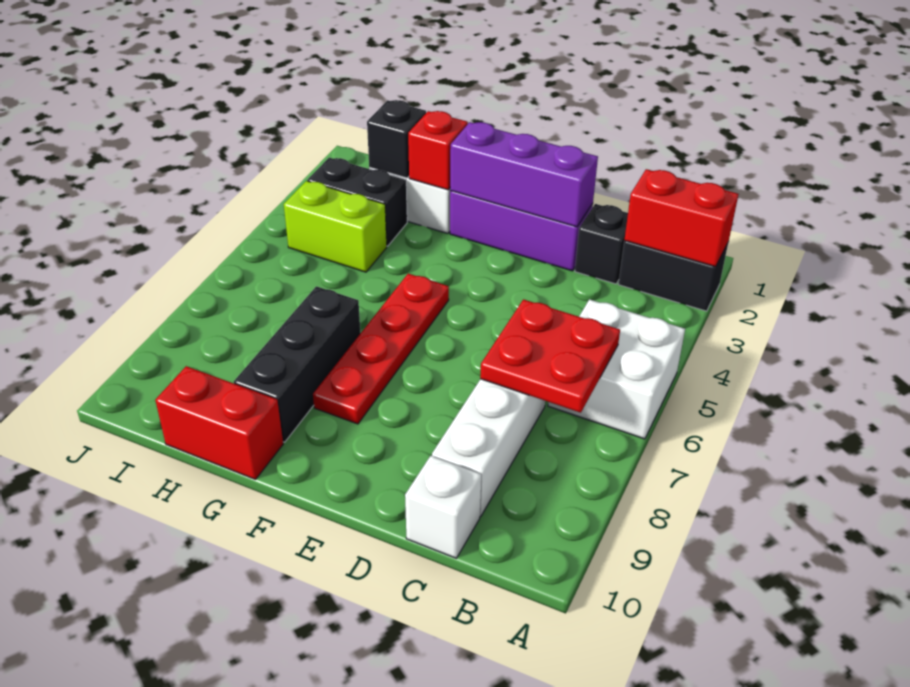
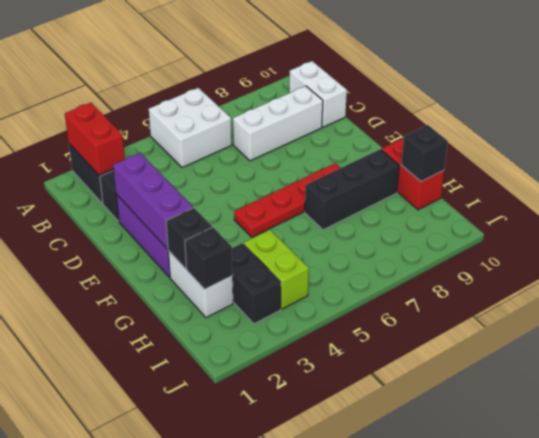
red plate B6:C7 level 2 -> none
white brick C10 level 1 -> white brick B10:C10 level 1
red brick G2 level 2 -> black brick G2 level 2
none -> black brick H10 level 2

